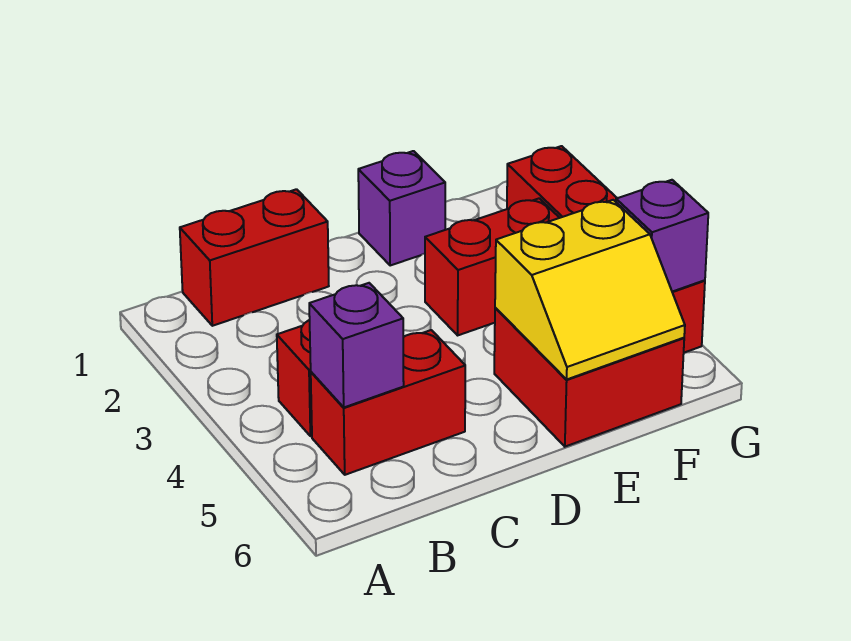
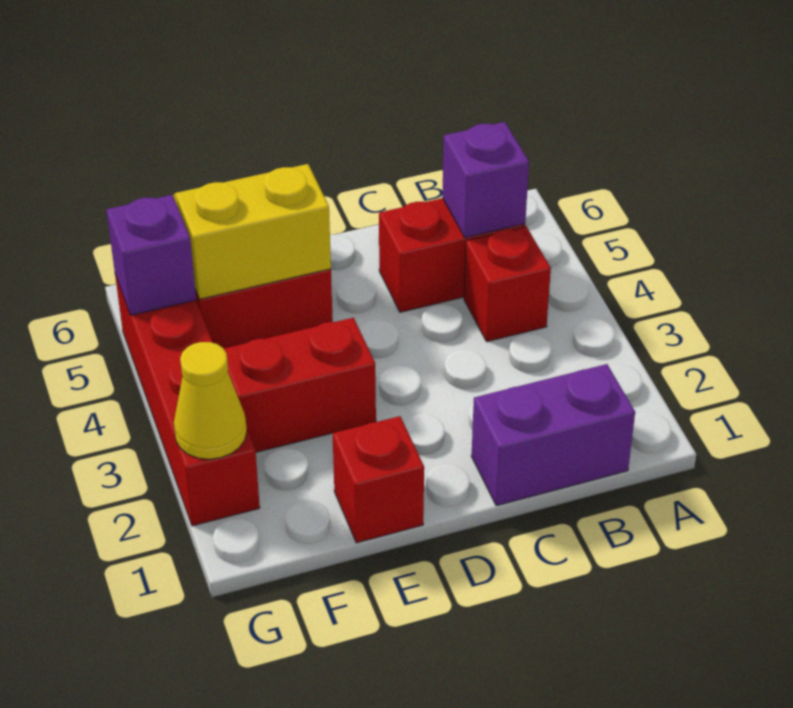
red brick B1:C1 level 1 -> purple brick B1:C1 level 1
purple brick E1 level 1 -> red brick E1 level 1
none -> yellow cone G2 level 2

